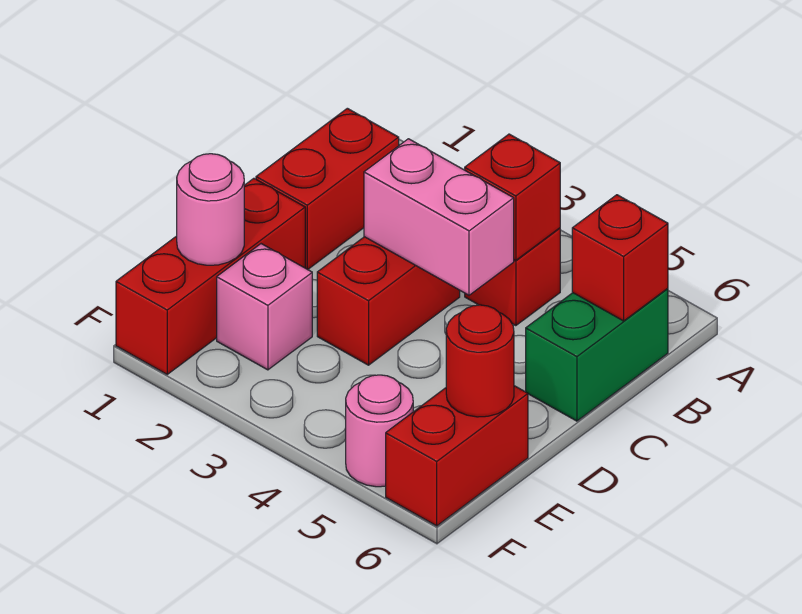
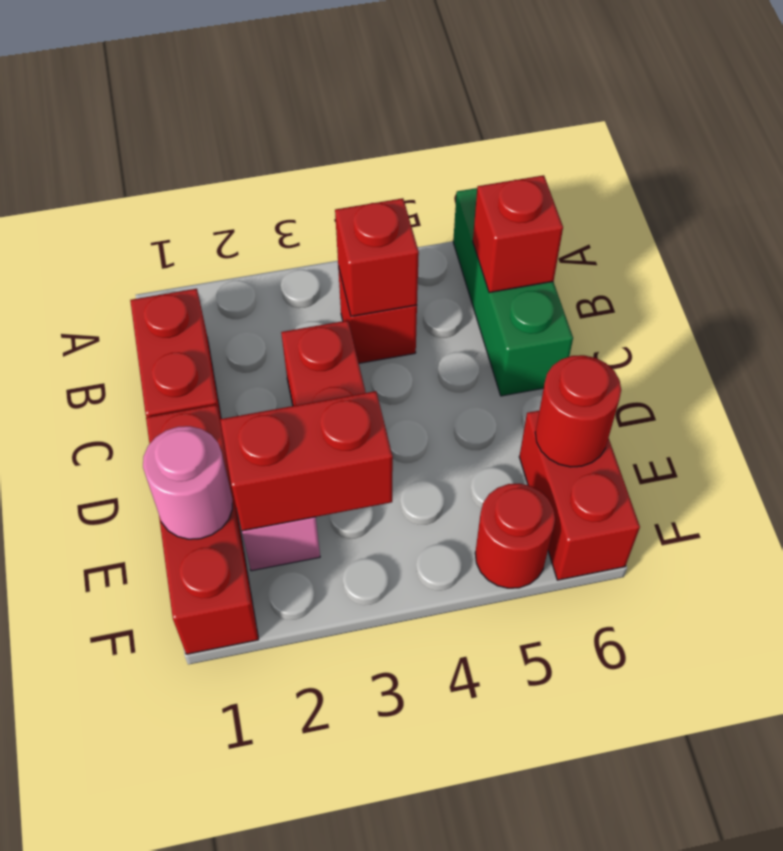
green brick B6:C6 level 1 -> green brick A6:C6 level 1
pink brick C3:C4 level 2 -> none
none -> red brick E2:E3 level 2
pink round brick F5 level 1 -> red round brick F5 level 1

